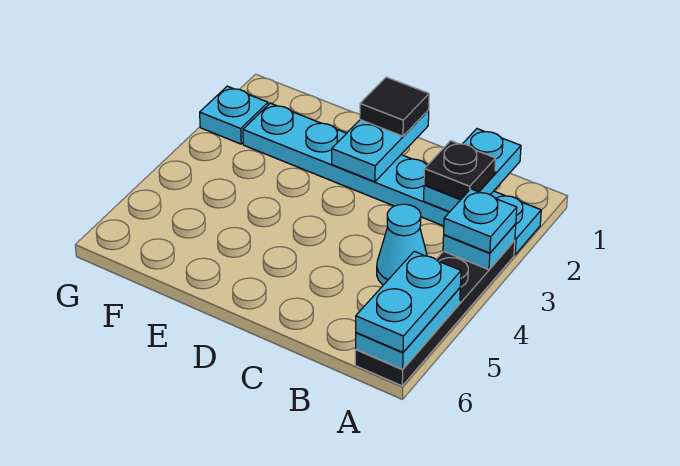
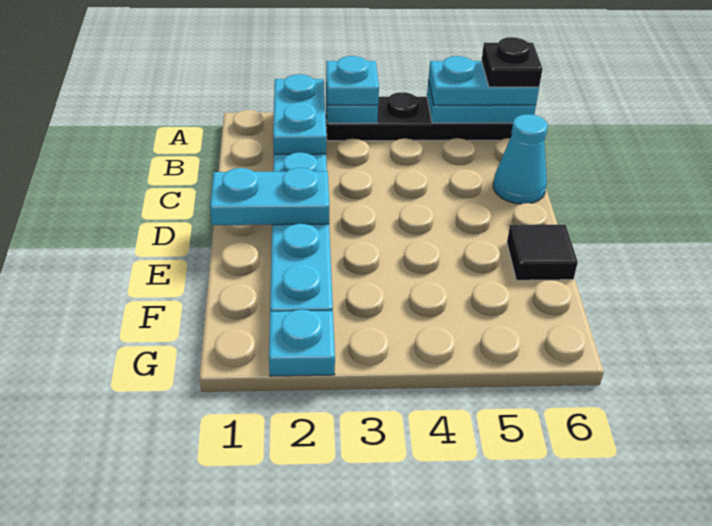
cyan plate B1:B2 level 2 -> cyan plate A2:B2 level 2
black plate B2 level 3 -> black plate A6 level 4
cyan cone B4 level 1 -> cyan cone C6 level 1
black tile D1 level 3 -> black tile E6 level 1

